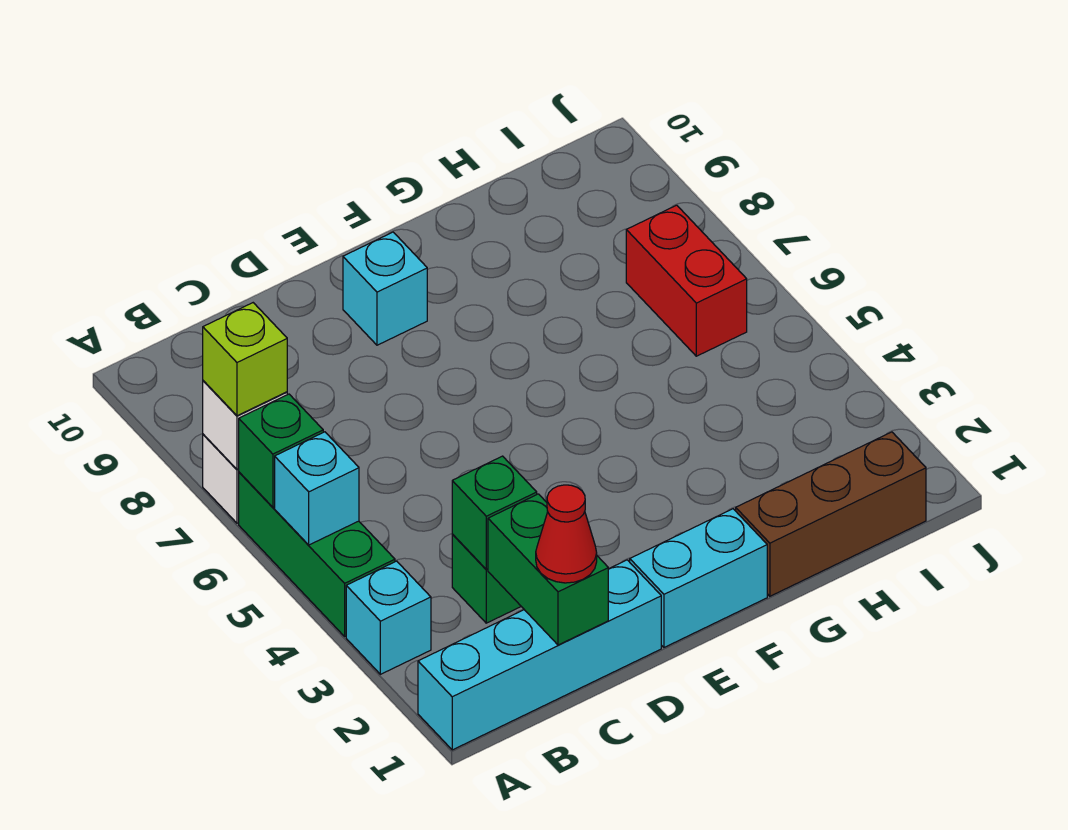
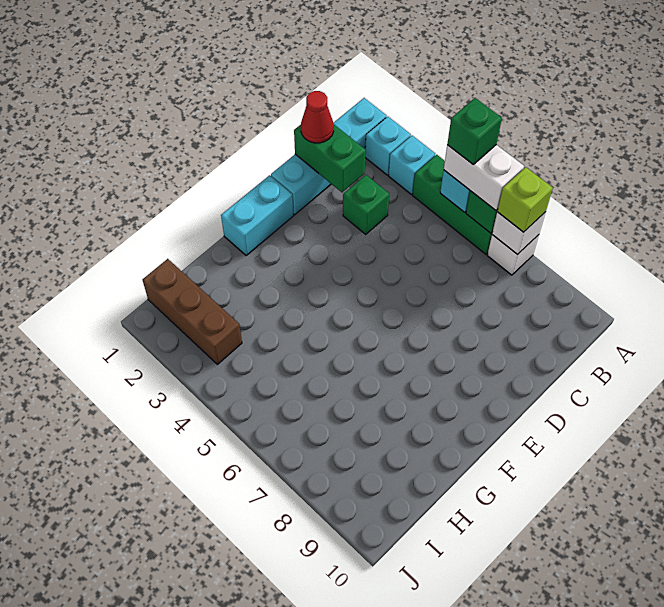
none -> white brick A5:A6 level 3
green brick C3 level 2 -> green brick A5 level 4
cyan brick E9 level 1 -> cyan brick A2 level 1
brown brick G1:I1 level 1 -> brown brick I1:I3 level 1
red brick I6:I7 level 1 -> none

